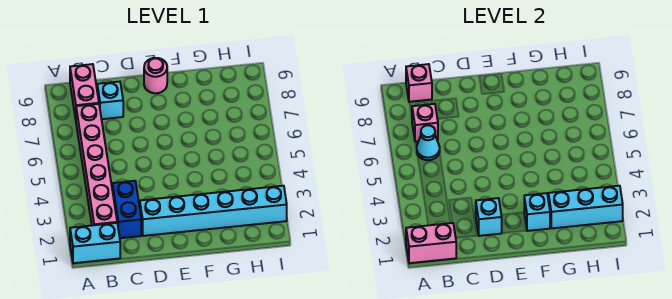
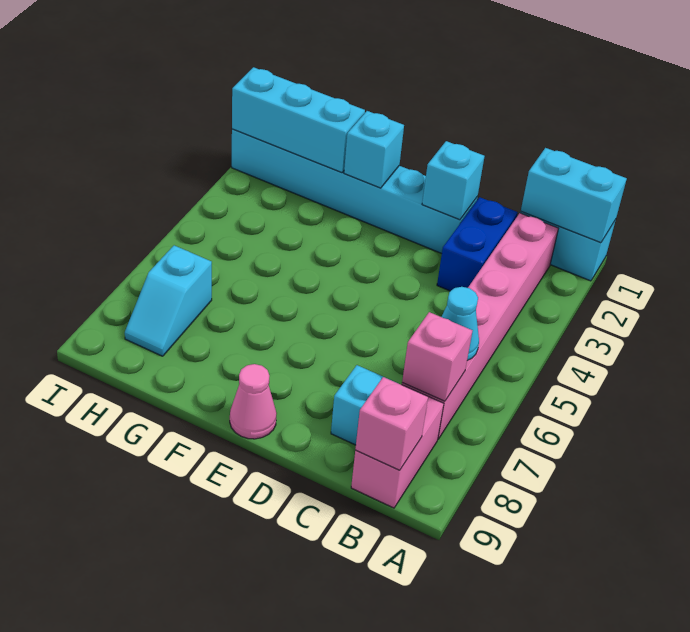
pink brick A1:B1 level 2 -> cyan brick A1:B1 level 2
pink round brick E9 level 1 -> pink cone E9 level 1
none -> cyan slope H7:H8 level 1 top 7

